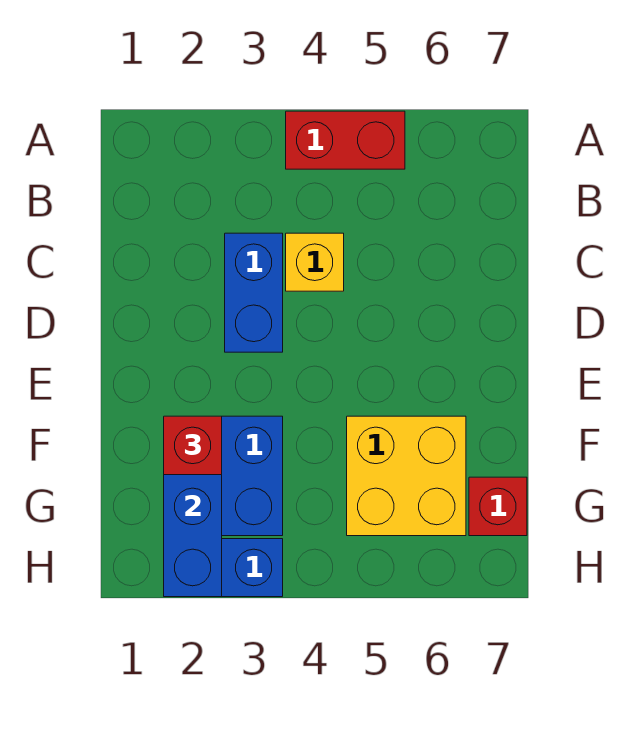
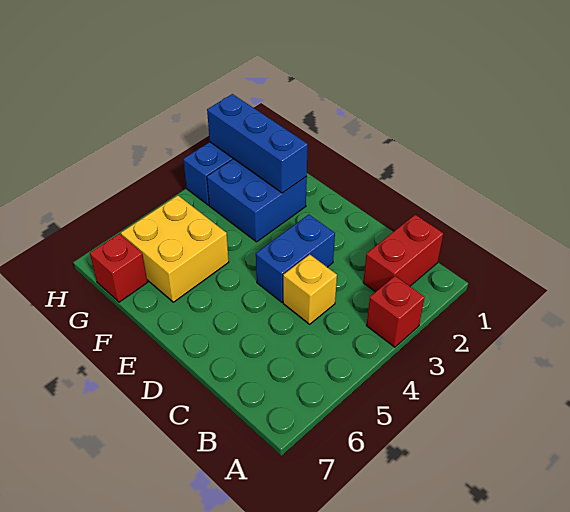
red brick A4:A5 level 1 -> red brick B1:B2 level 1
blue brick C3:D3 level 1 -> blue brick D3:D4 level 1
red brick F2 level 3 -> red brick A3 level 1

